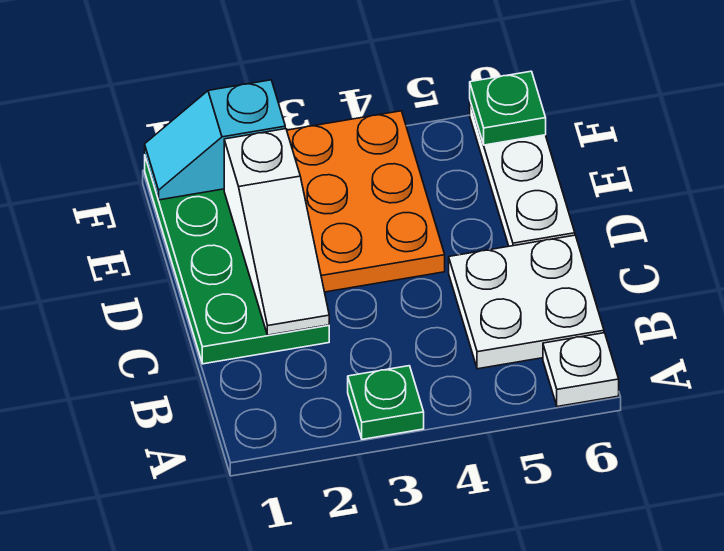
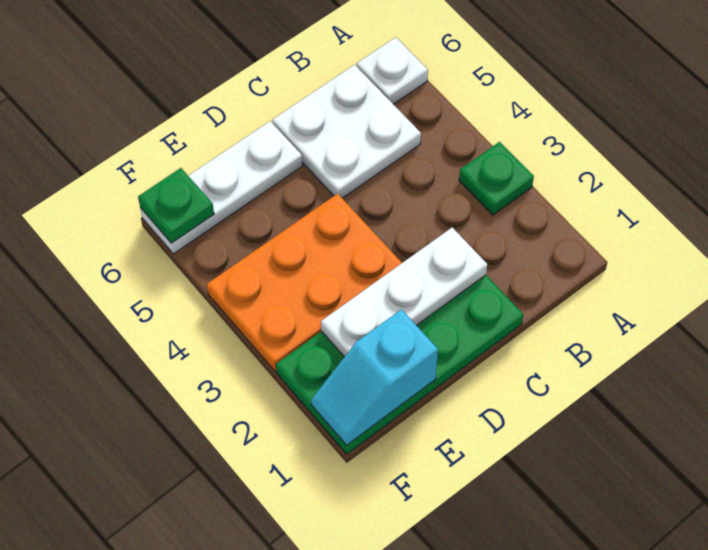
white slope C2:E2 level 2 top E -> white plate C2:E2 level 2
cyan slope F1:F2 level 2 top 2 -> cyan slope E1:F1 level 2 top E

